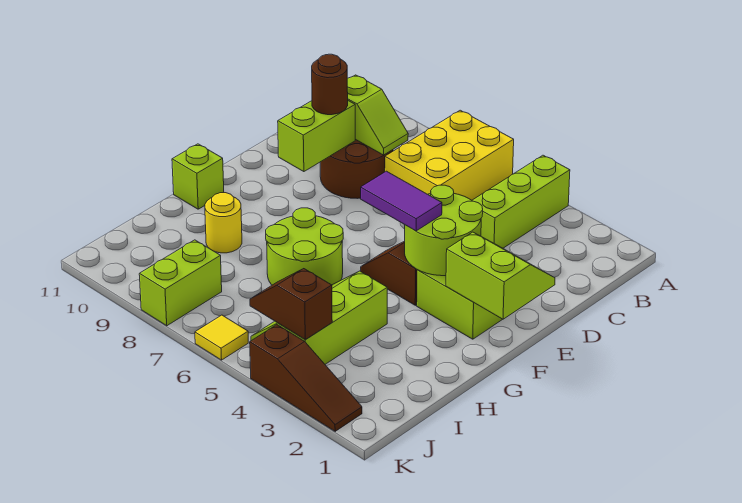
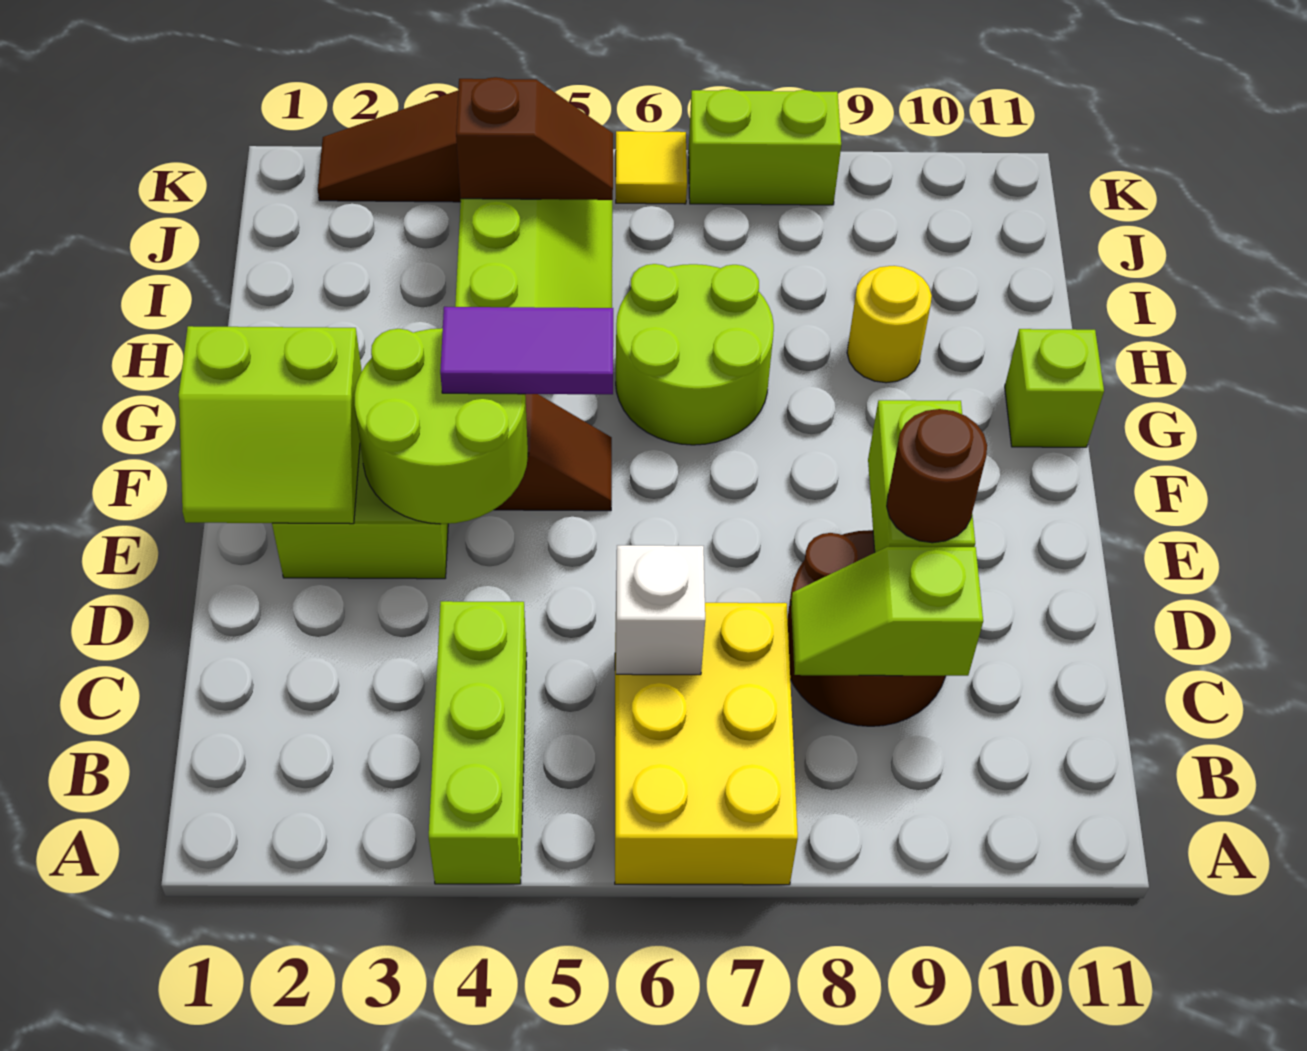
none -> white brick C6 level 2
lime brick J8:K8 level 1 -> lime brick K7:K8 level 1

